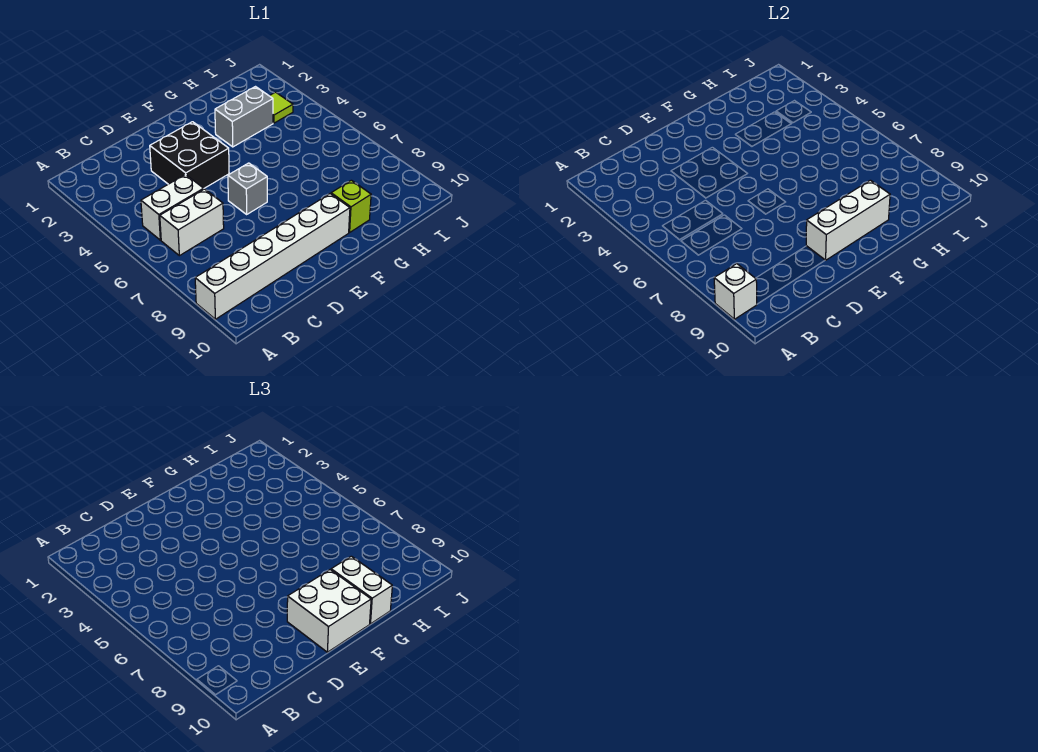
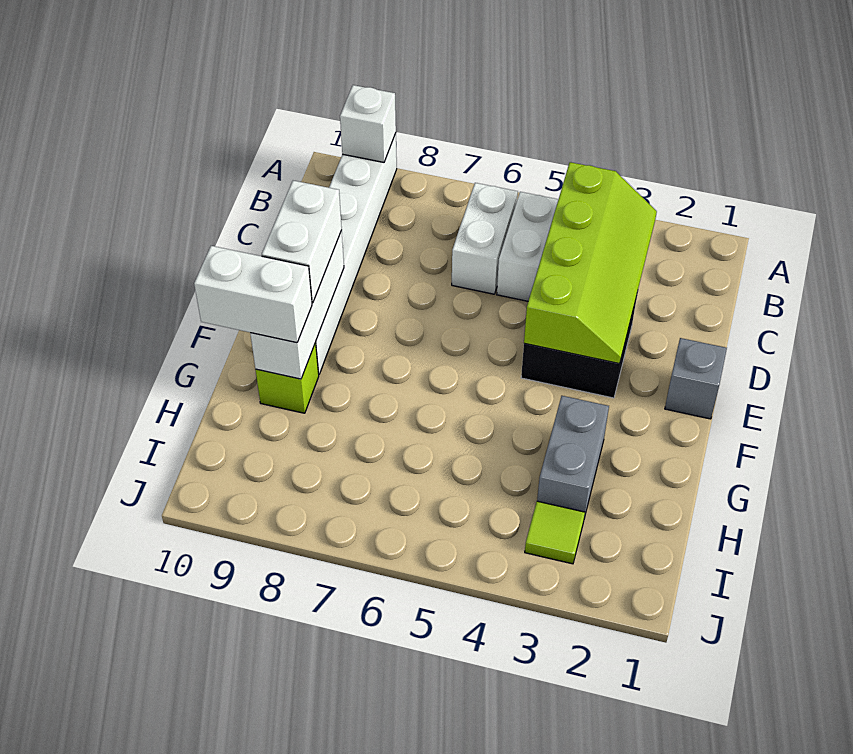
none -> lime slope B3:E4 level 2 top 4
grey brick E6 level 1 -> grey brick E1 level 1
white brick E9:F10 level 3 -> white brick E9:F9 level 3

